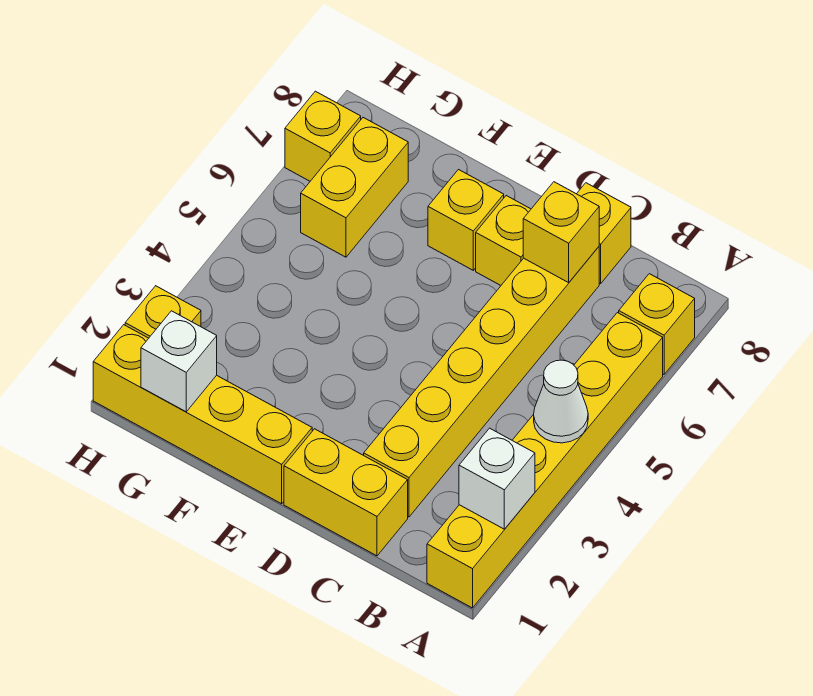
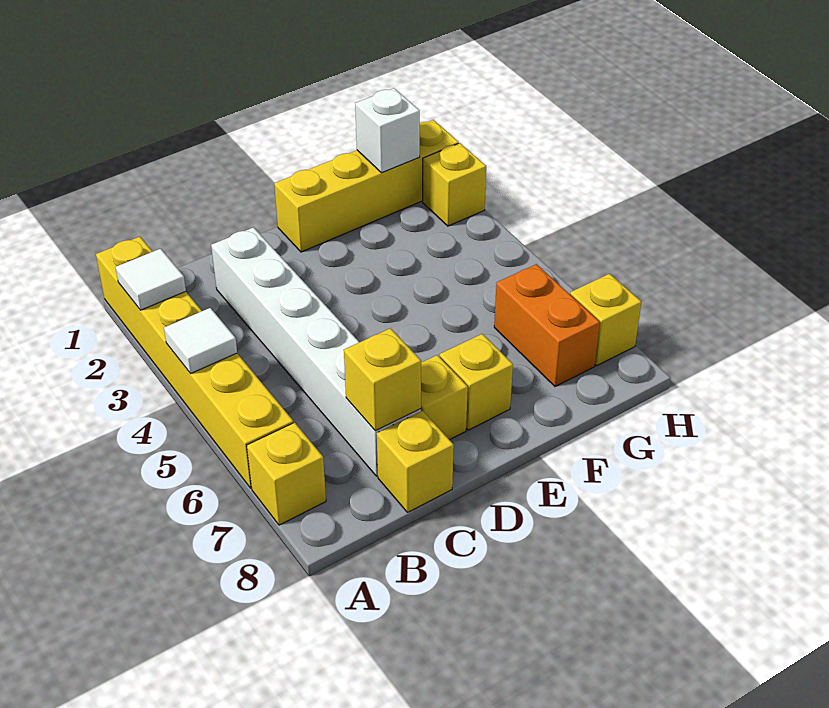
white brick A2 level 2 -> white tile A2 level 2
white cone A4 level 2 -> white tile A4 level 2
yellow brick C1:D1 level 1 -> none
yellow brick C2:C7 level 1 -> white brick C2:C7 level 1
yellow brick G6:G7 level 1 -> orange brick G6:G7 level 1

